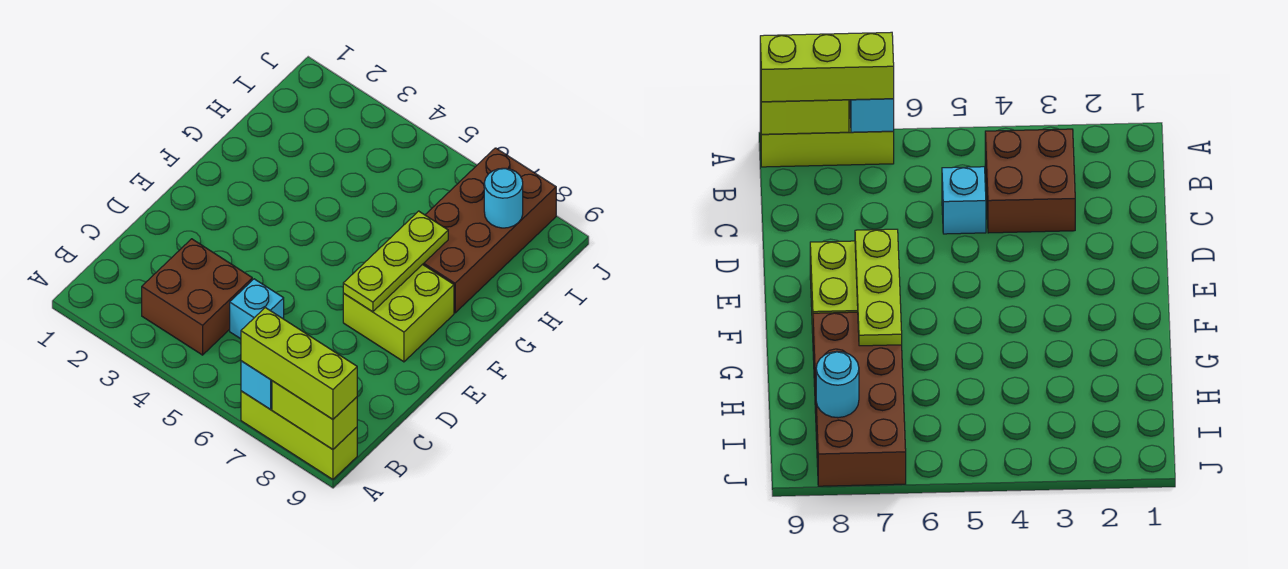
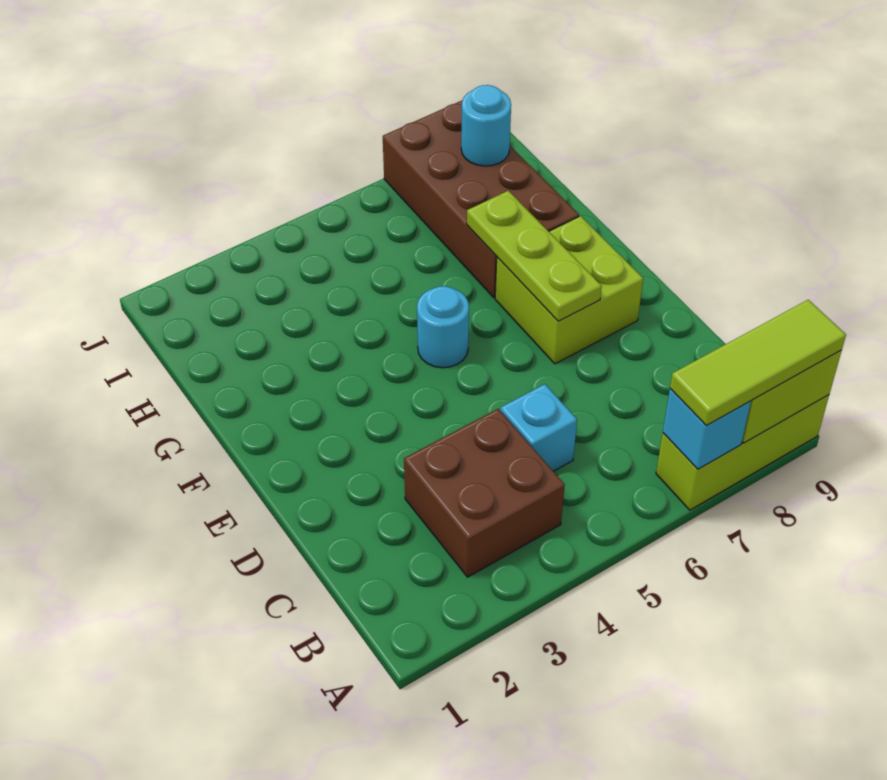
lime brick A7:A9 level 3 -> lime tile A7:A9 level 3
none -> cyan round brick F5 level 1

